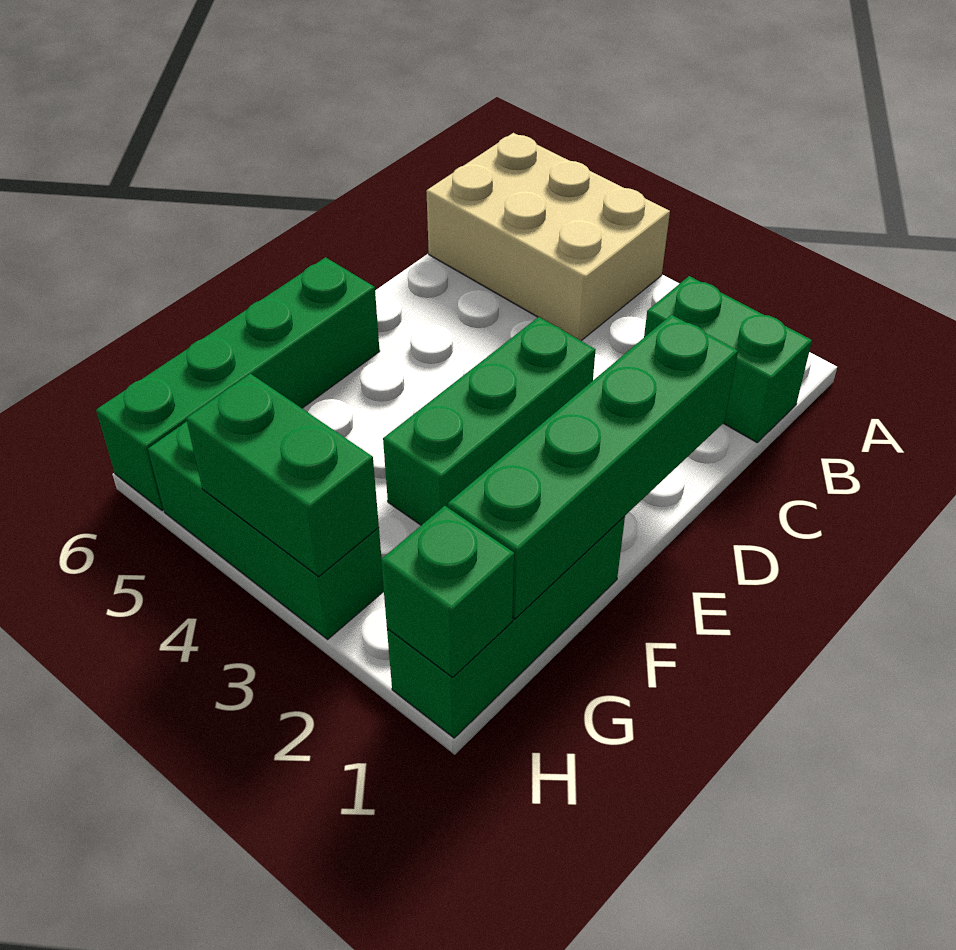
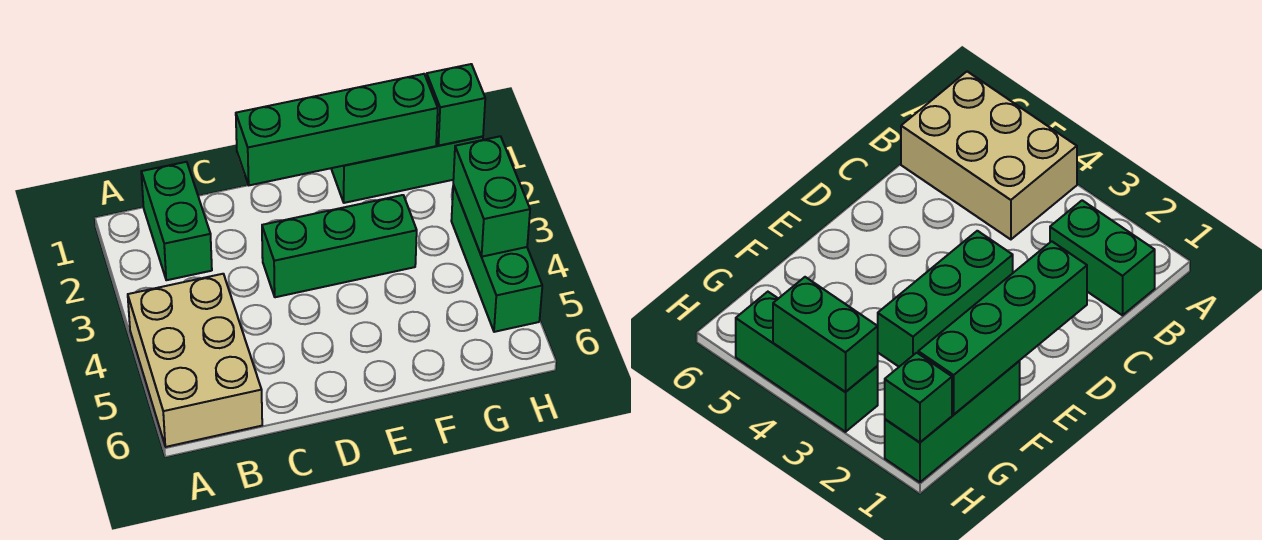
green brick E6:H6 level 1 -> none

